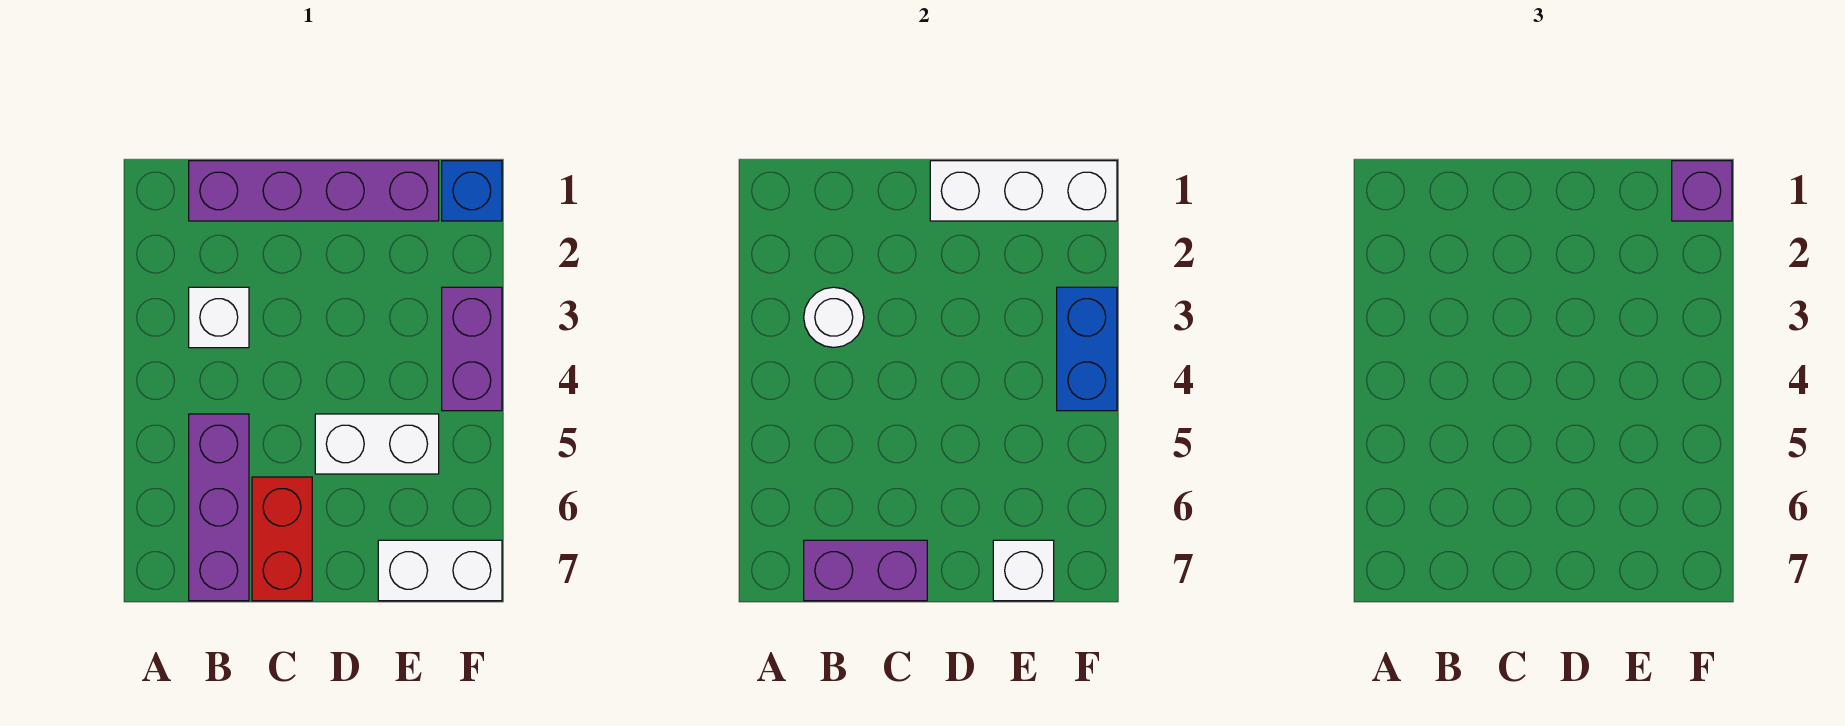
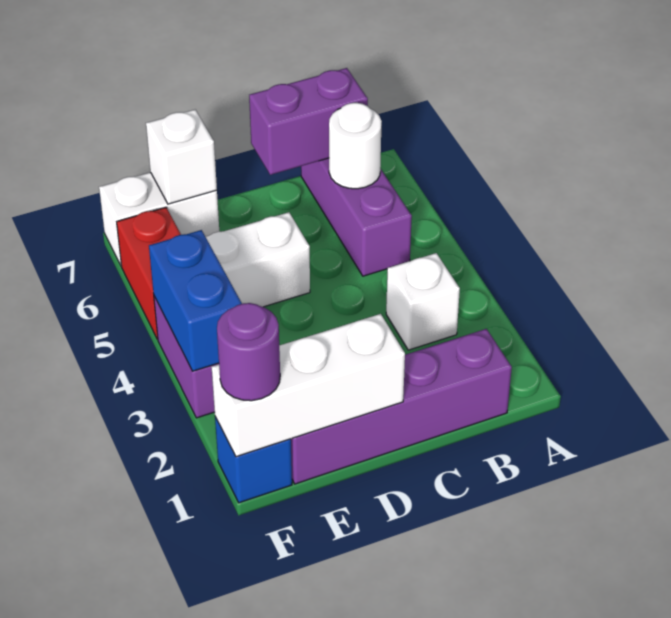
white round brick B3 level 2 -> white round brick B6 level 2
red brick C6:C7 level 1 -> red brick F5:F6 level 1
purple brick F1 level 3 -> purple round brick F1 level 3

